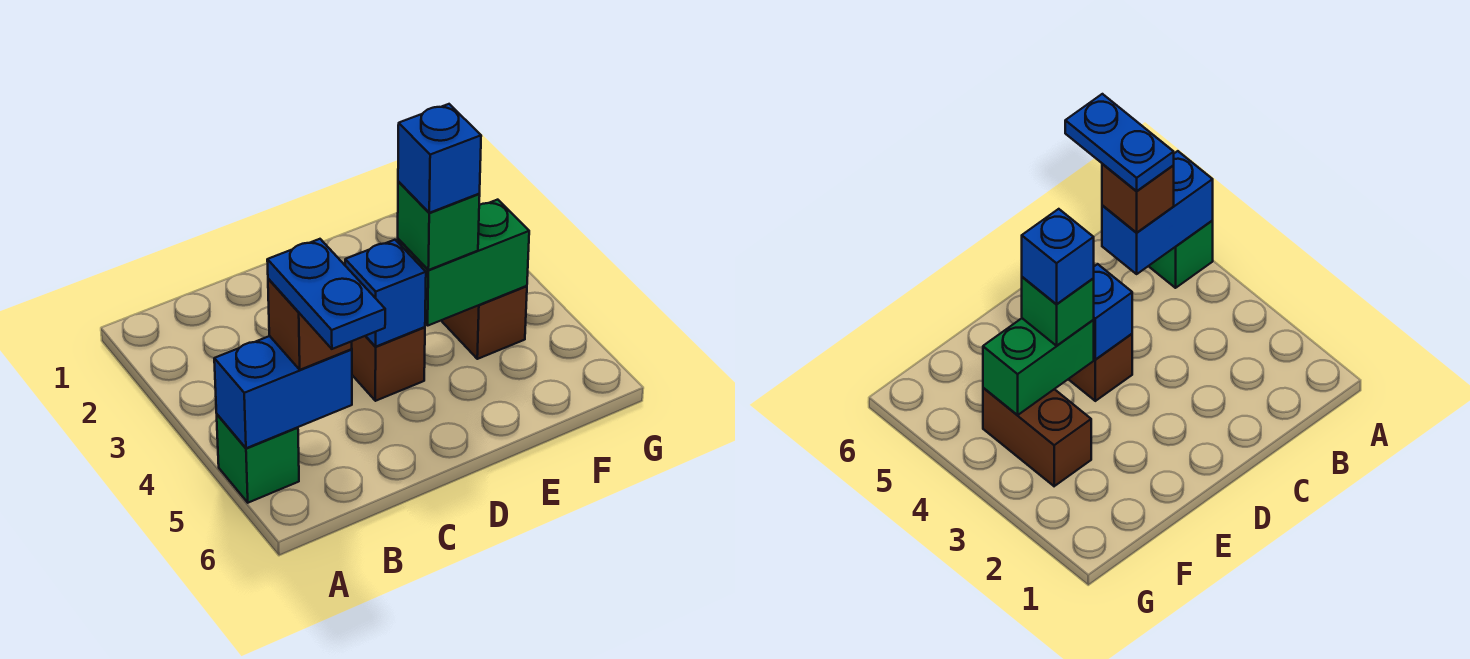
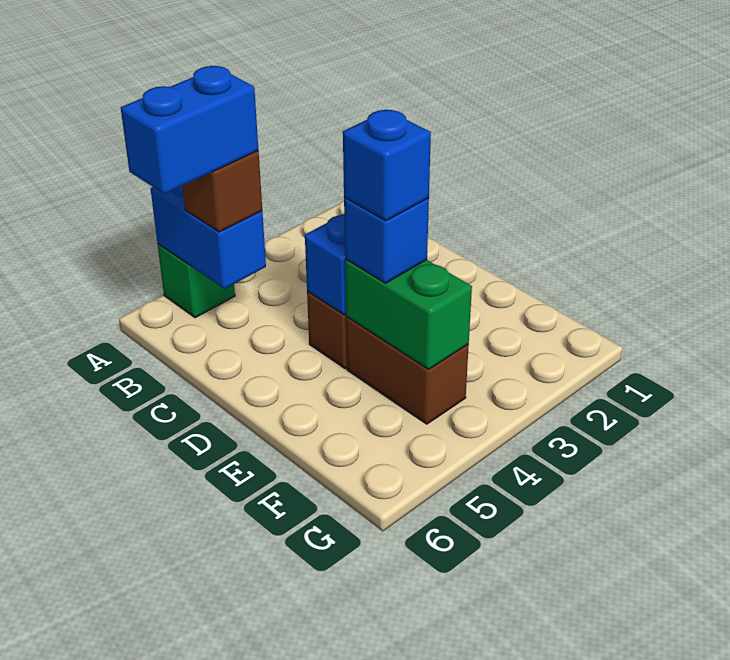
blue plate B5:B6 level 4 -> blue brick B5:B6 level 4
green brick E4 level 3 -> blue brick E4 level 3
brown brick F3:F4 level 1 -> brown brick E4:F4 level 1

